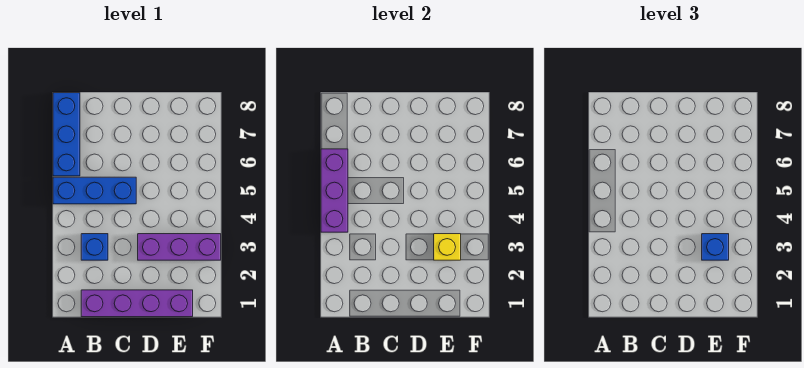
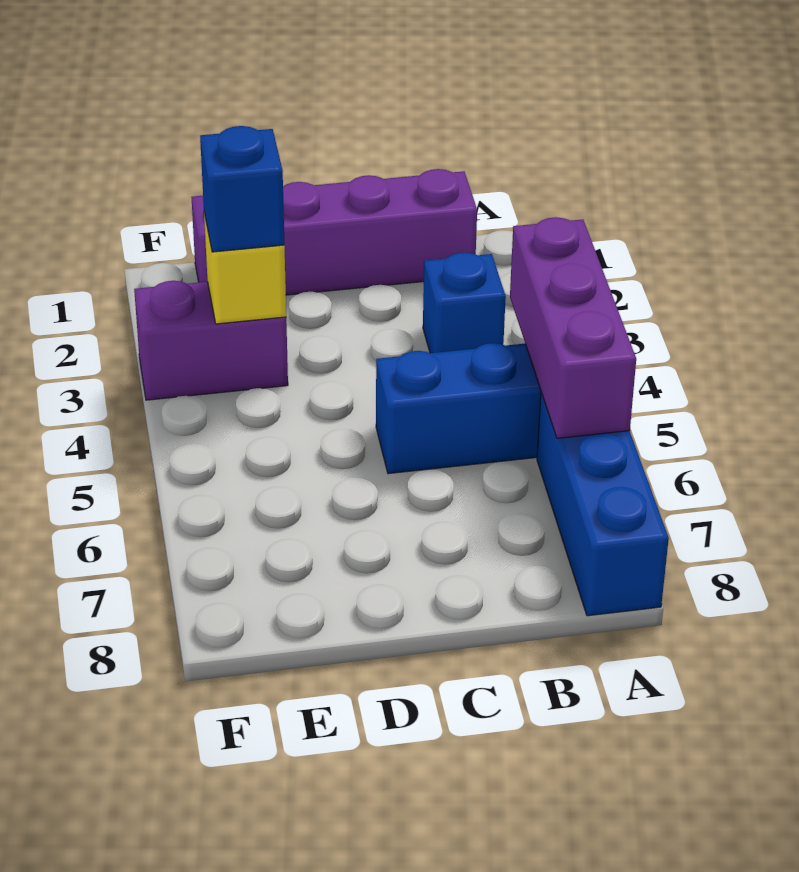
purple brick D3:F3 level 1 -> purple brick E3:F3 level 1

